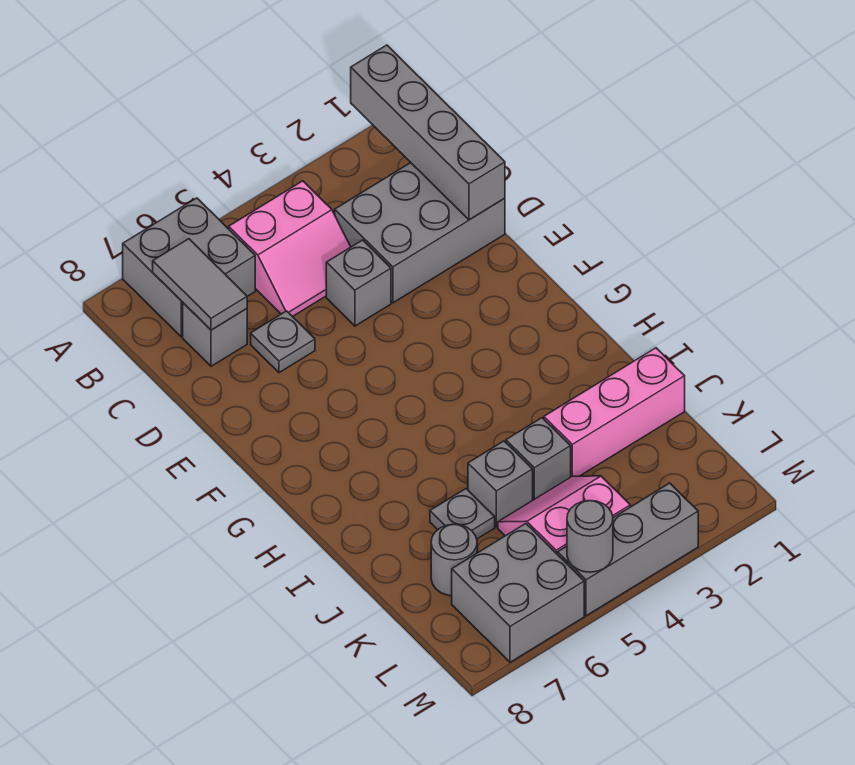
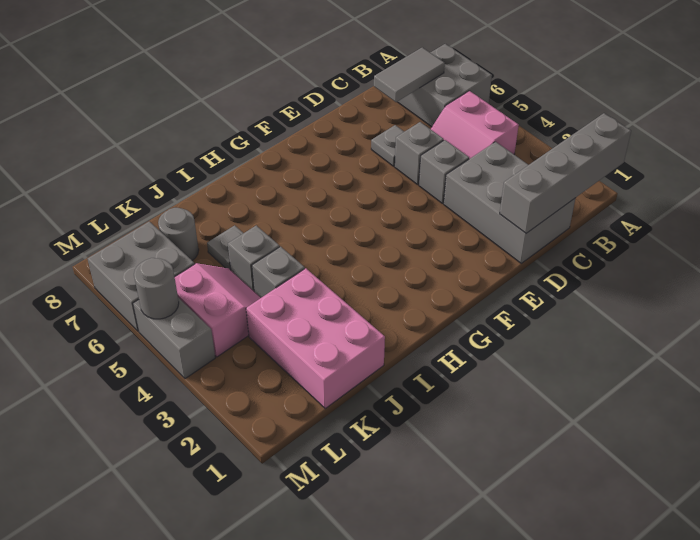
grey brick C7 level 1 -> grey brick D5 level 1
pink brick J1:J3 level 1 -> pink brick J1:K3 level 1
grey brick M3:M5 level 1 -> grey brick M4:M5 level 1

